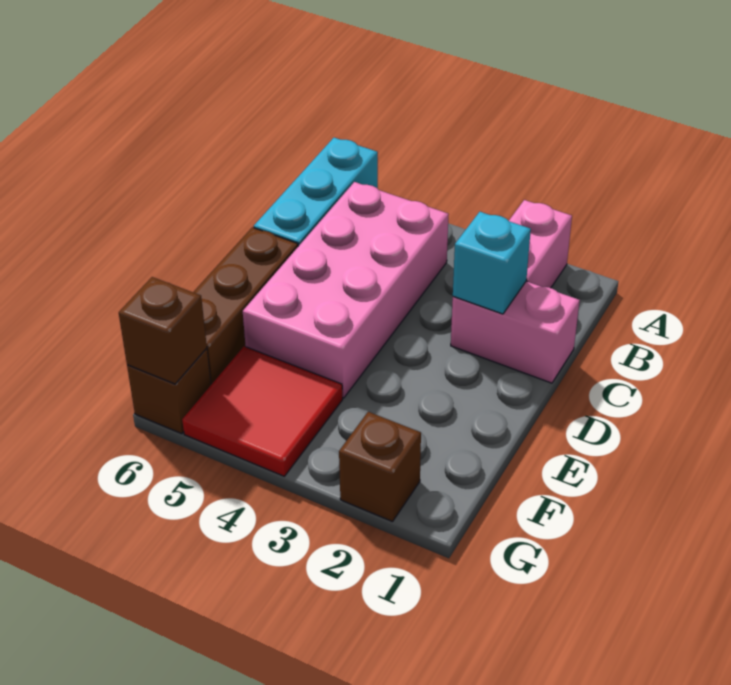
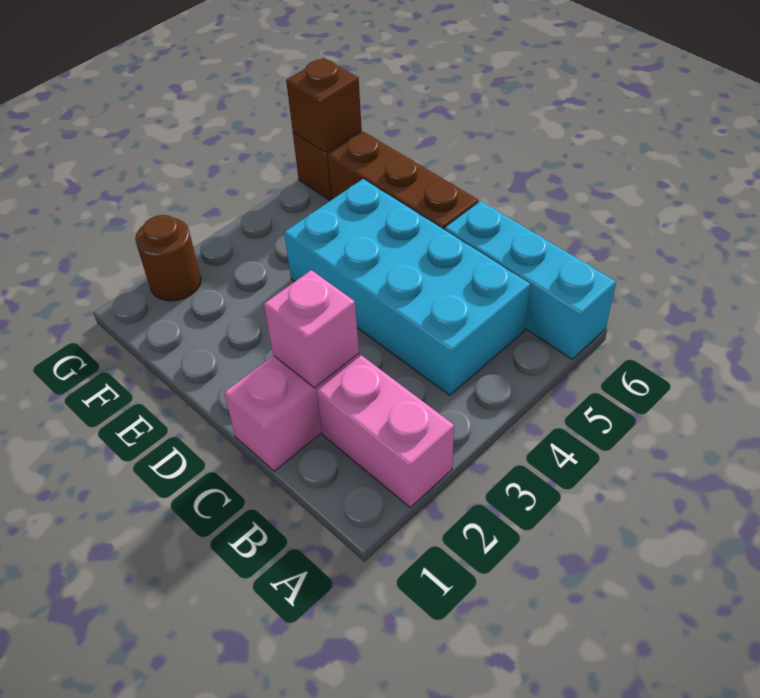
pink brick B4:E5 level 1 -> cyan brick B4:E5 level 1
cyan brick C2 level 2 -> pink brick C2 level 2
red tile F4:G5 level 1 -> none
brown brick G2 level 1 -> brown round brick G2 level 1

